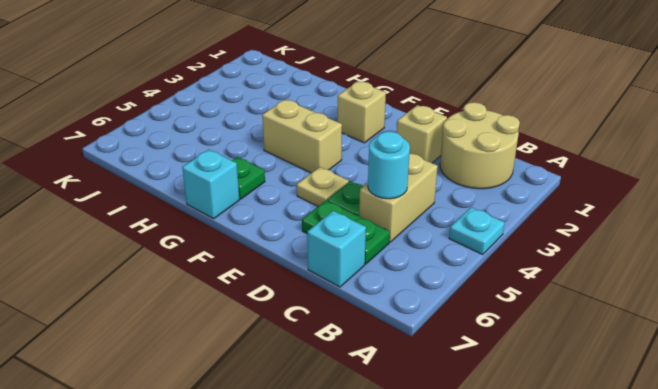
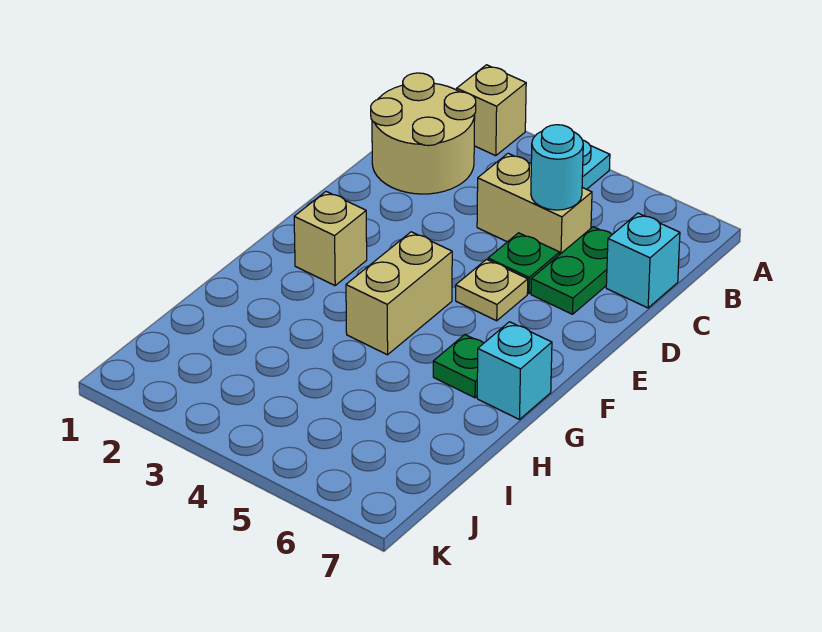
tan brick D2 level 1 -> tan brick A2 level 1

